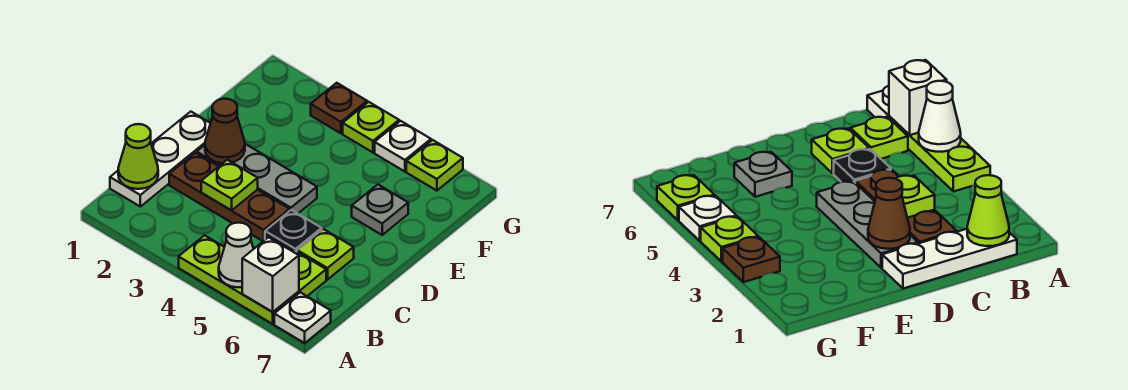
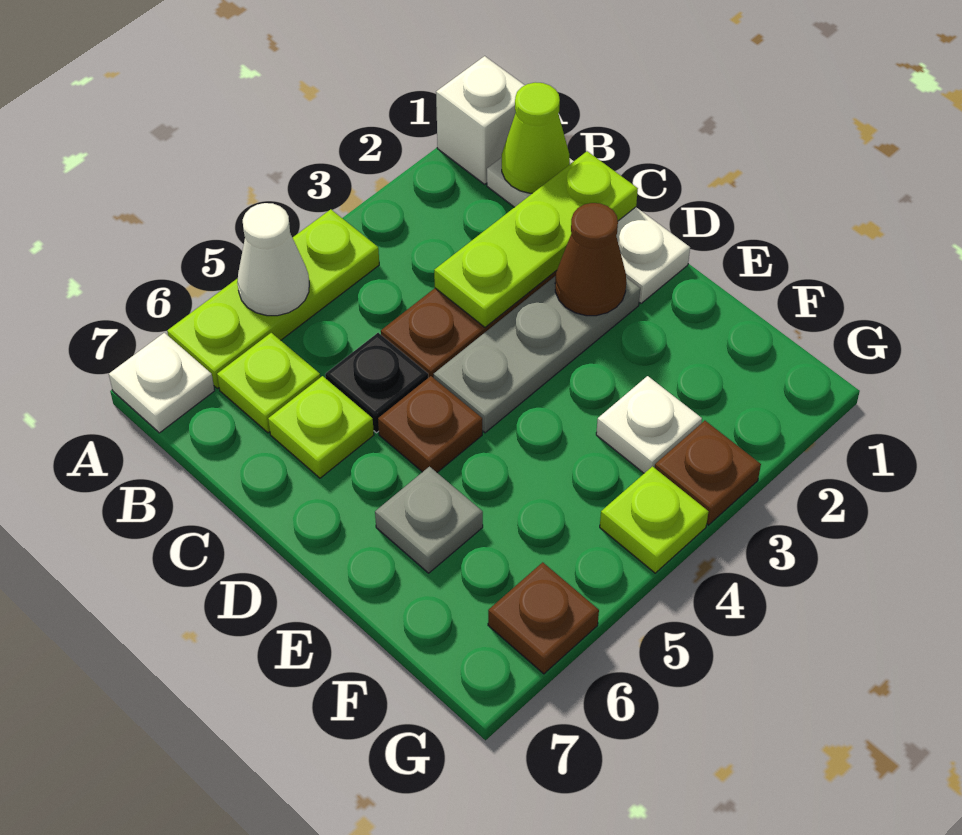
white brick A6 level 2 -> white brick A1 level 1
lime plate C3 level 2 -> lime plate C1:C3 level 2
none -> brown plate D5 level 1
white plate G5 level 1 -> white plate F3 level 1
lime plate G6 level 1 -> brown plate G6 level 1

